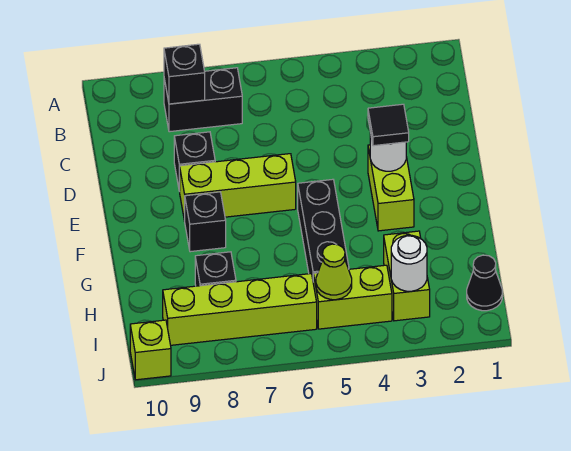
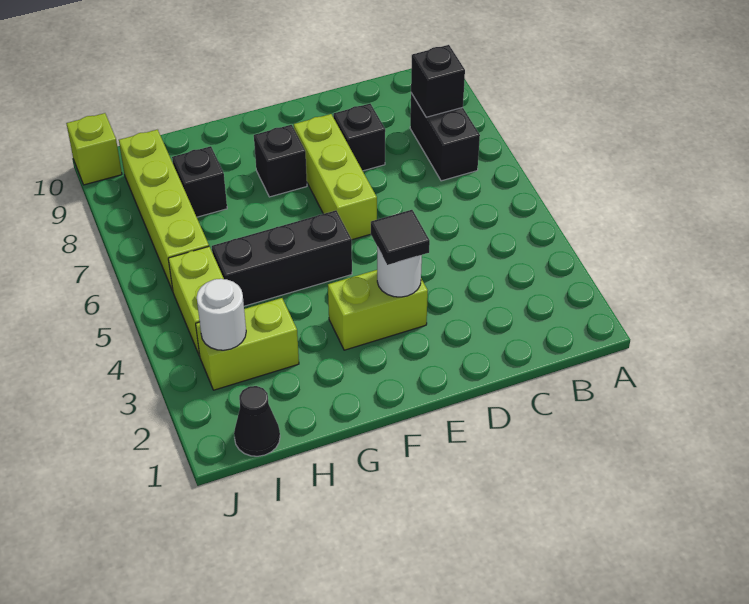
lime cone I5 level 2 -> none

